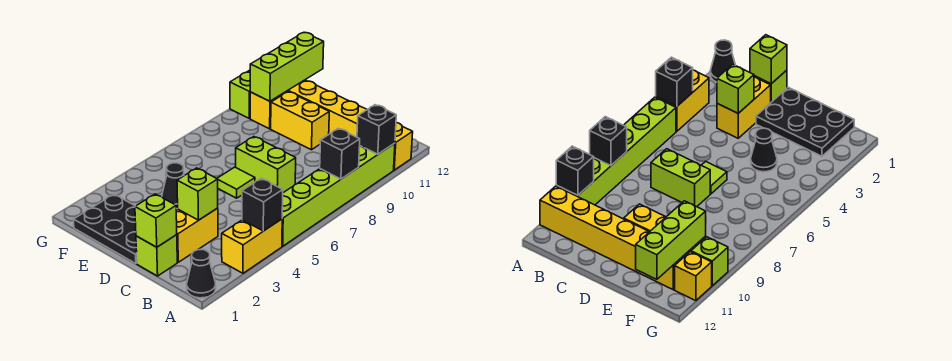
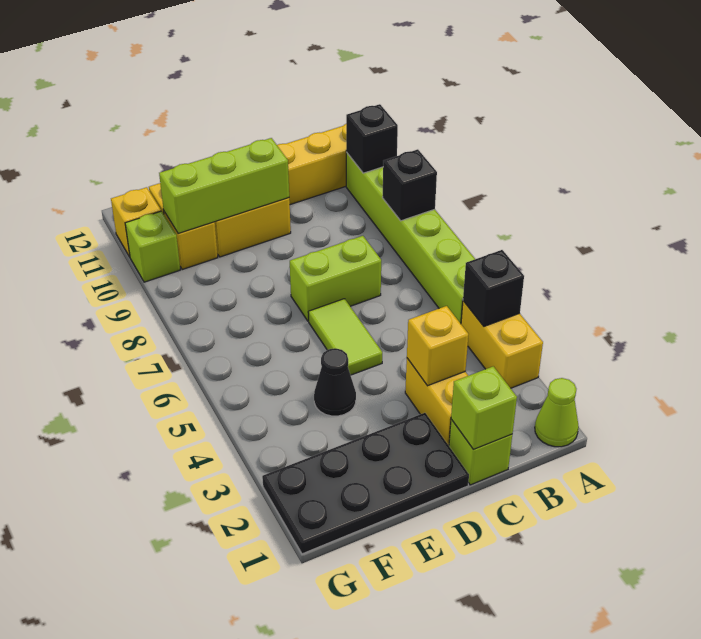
black cone A1 level 1 -> lime cone A1 level 1
lime brick C3 level 2 -> yellow brick C3 level 2
black plate D1:F2 level 1 -> black plate D1:G2 level 1
lime tile D6 level 1 -> lime tile D5:D6 level 1
lime brick F10:F12 level 2 -> lime brick D10:F10 level 2

